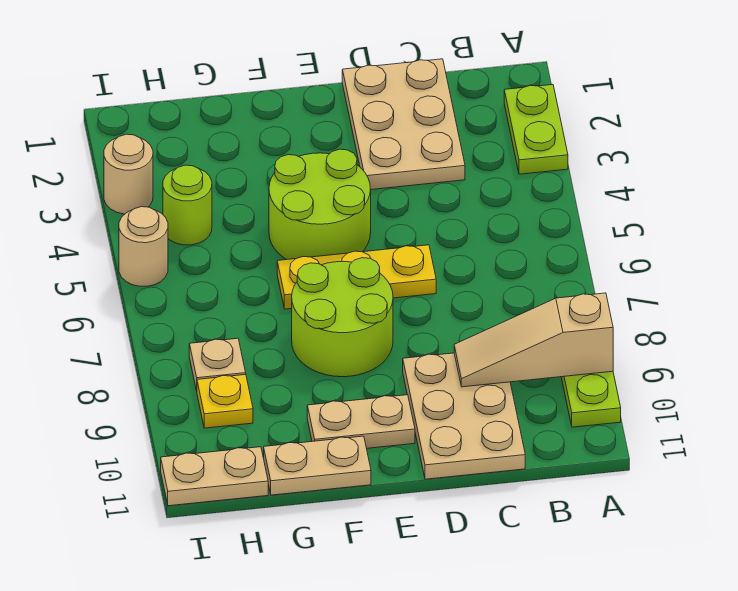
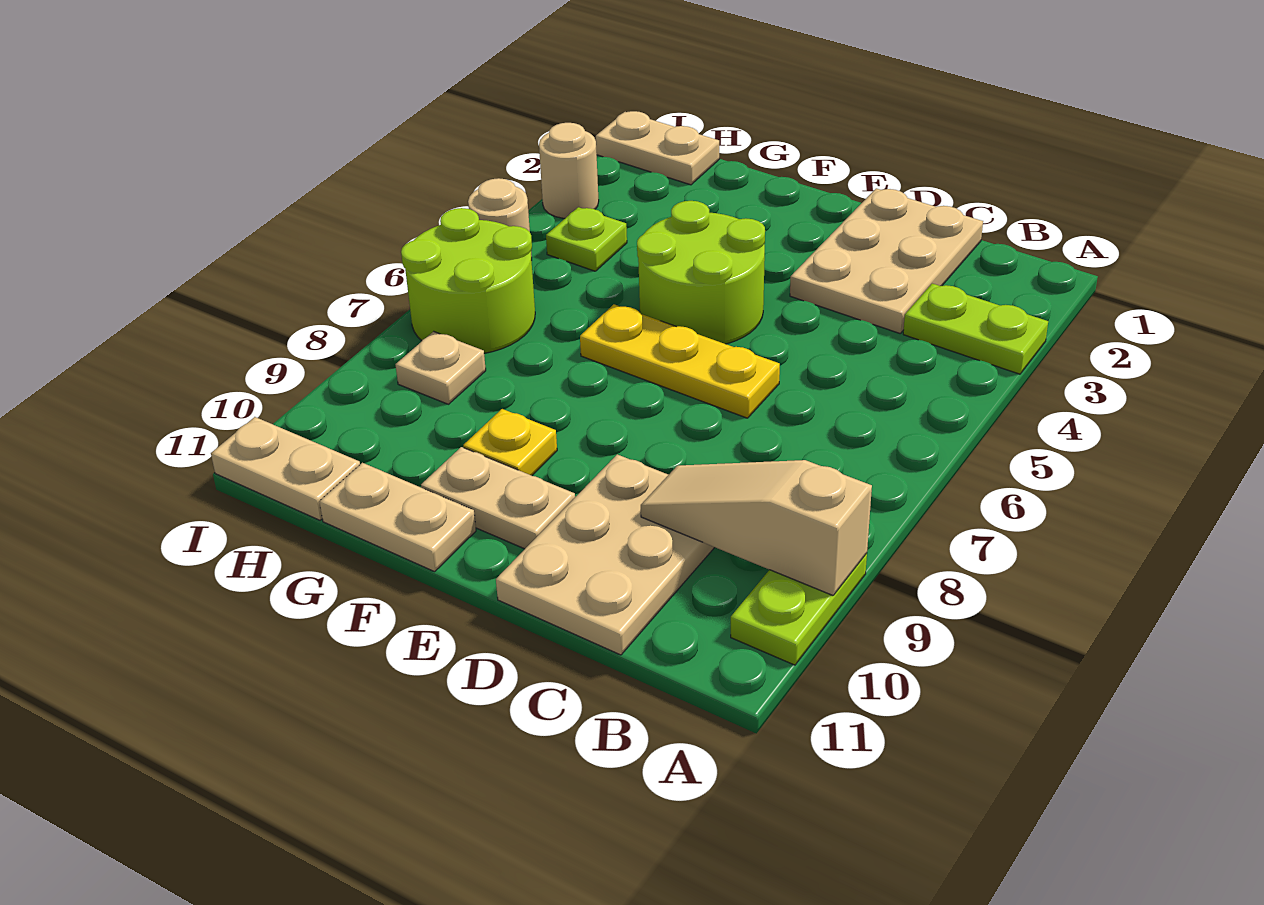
lime plate A2:A3 level 1 -> lime plate A3:B3 level 1
lime round brick E7:F8 level 1 -> lime round brick H6:I7 level 1
none -> tan plate H1:I1 level 1
lime round brick H4 level 1 -> lime plate H4 level 1
yellow plate H9 level 1 -> yellow plate F9 level 1

